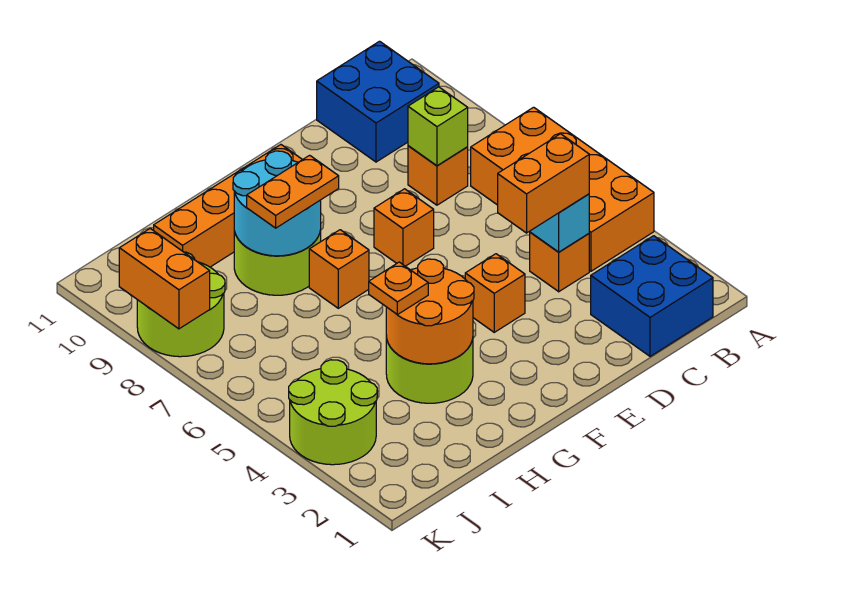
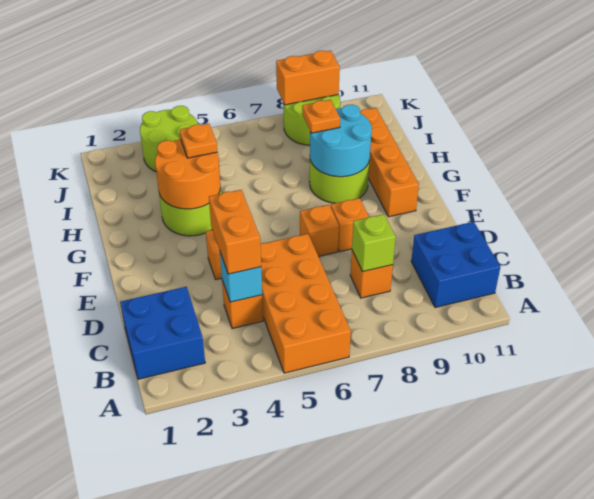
orange brick A4:B7 level 1 -> orange brick A5:D6 level 1
orange brick G7 level 1 -> orange brick E8 level 1
orange plate G8:H8 level 3 -> orange plate H8 level 3

